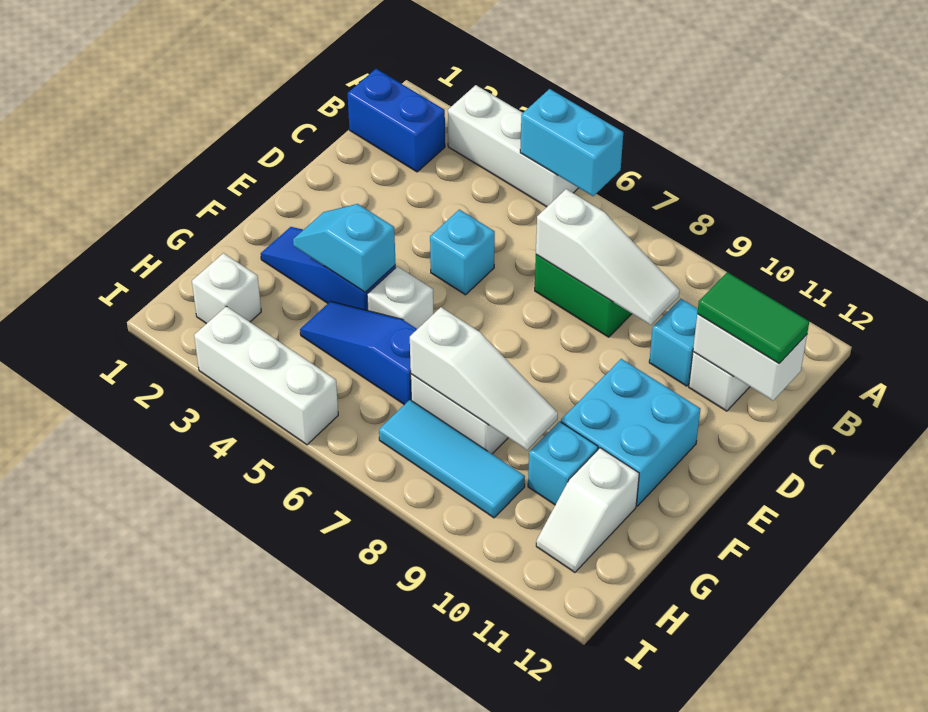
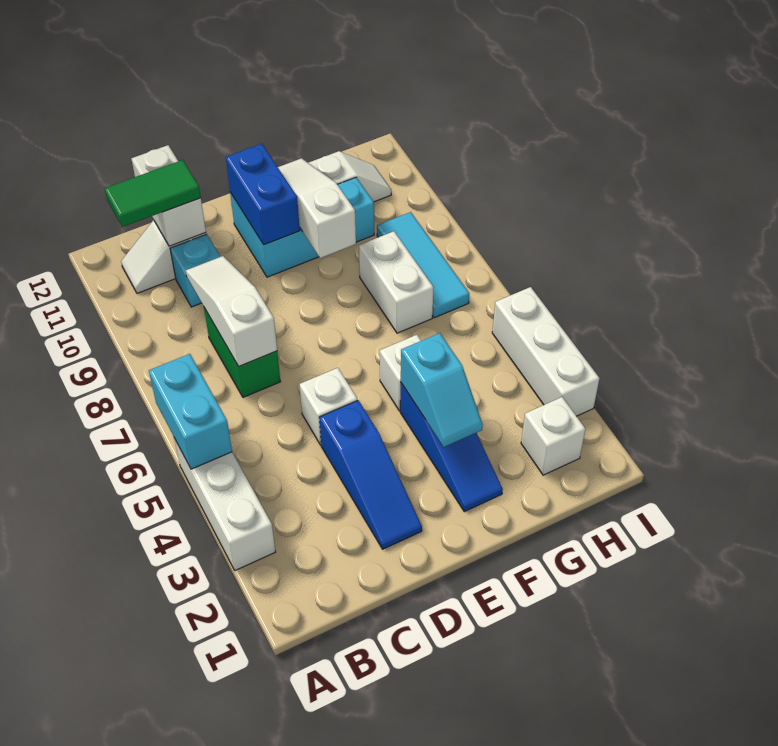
blue brick B1:B2 level 1 -> blue brick E10:E11 level 2
green tile C11:C12 level 3 -> green tile B11:C11 level 3
cyan brick D5 level 1 -> white brick D5 level 1
blue slope G4:G6 level 1 top 6 -> blue slope D2:D4 level 1 top 4
white slope G7:G9 level 2 top 7 -> white slope F9:F11 level 2 top 9

